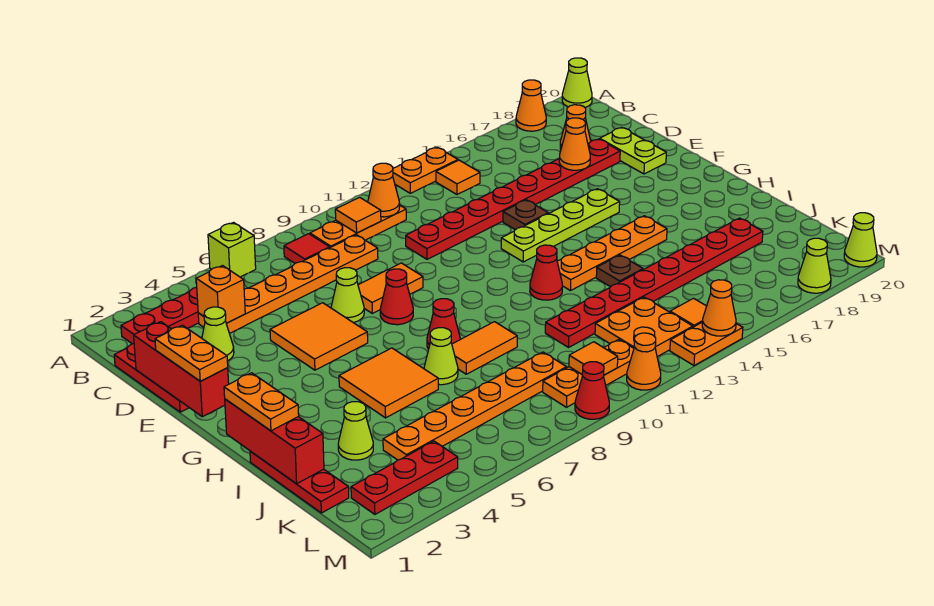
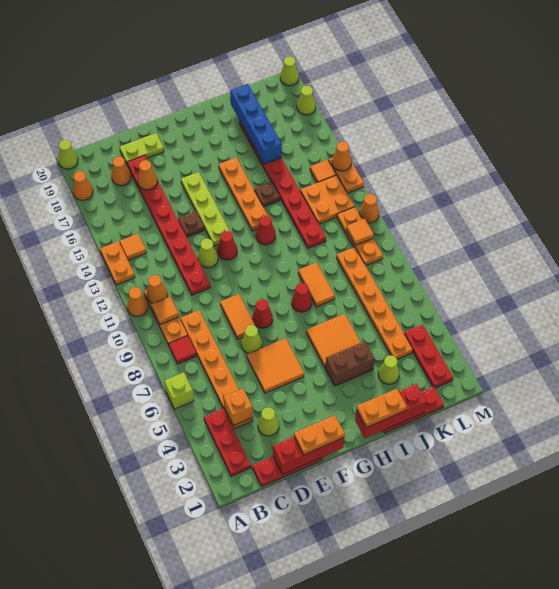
none -> orange cone A11 level 1
none -> brown brick H4:I4 level 1
lime cone I7 level 1 -> lime cone E12 level 1
none -> blue brick J16:J19 level 2
red cone M9 level 1 -> red cone F12 level 1

